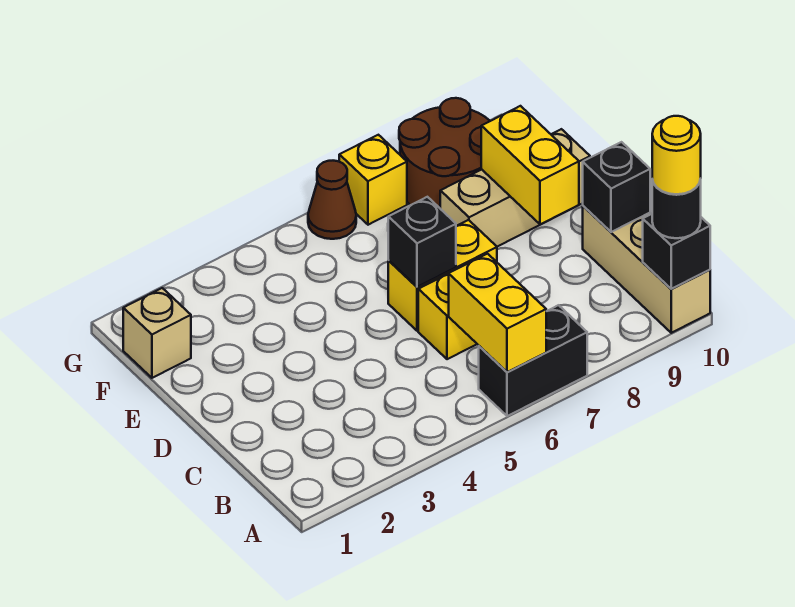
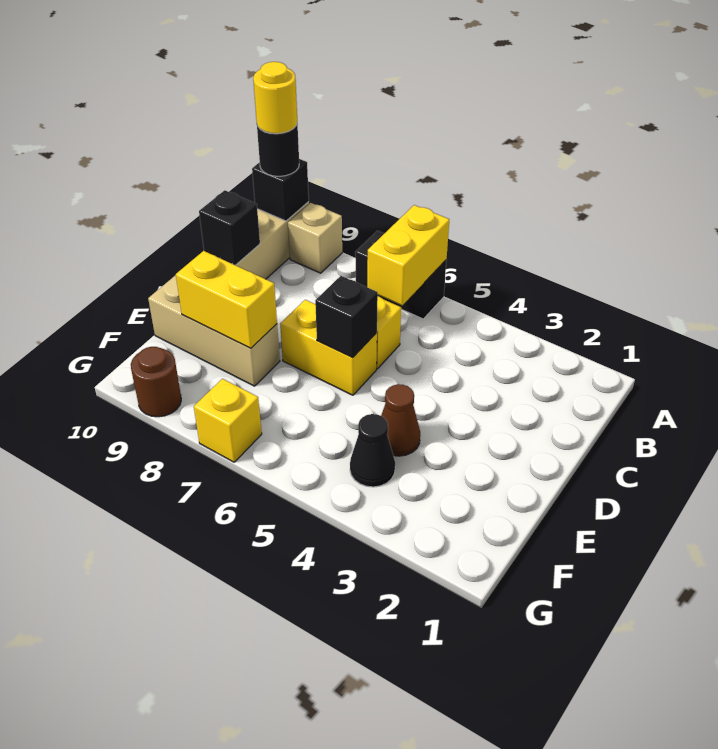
yellow brick D9:E9 level 2 -> yellow brick E8:E9 level 2
tan brick F1 level 1 -> tan brick A9 level 1
none -> black cone F4 level 1
brown round brick F8:G9 level 1 -> brown round brick G9 level 1
brown cone G6 level 1 -> brown cone E4 level 1

